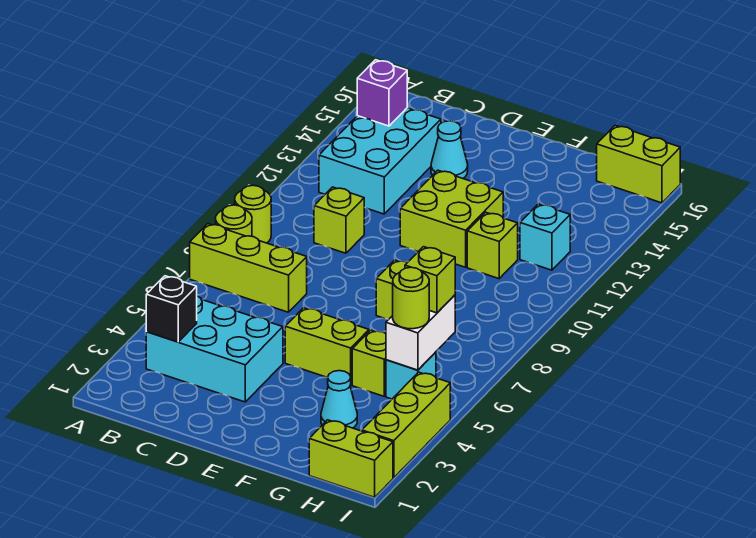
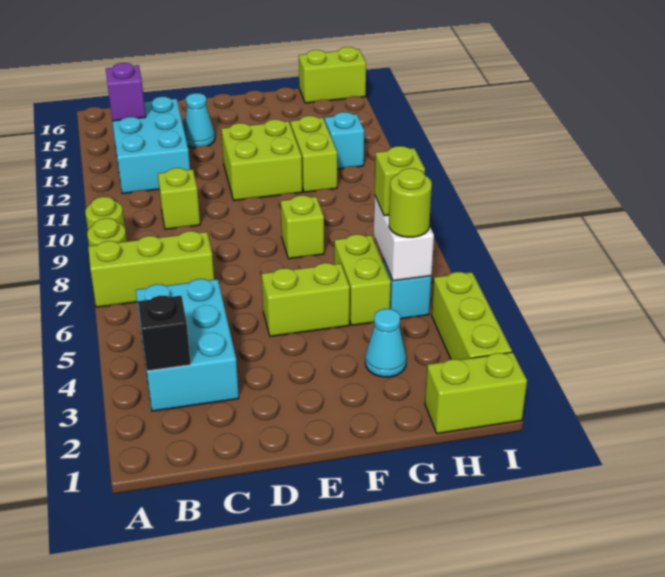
cyan brick B3:D4 level 1 -> cyan brick B3:C5 level 1
lime brick G5 level 1 -> lime brick G5:G6 level 1
lime brick G11 level 1 -> lime brick G11:G12 level 1

